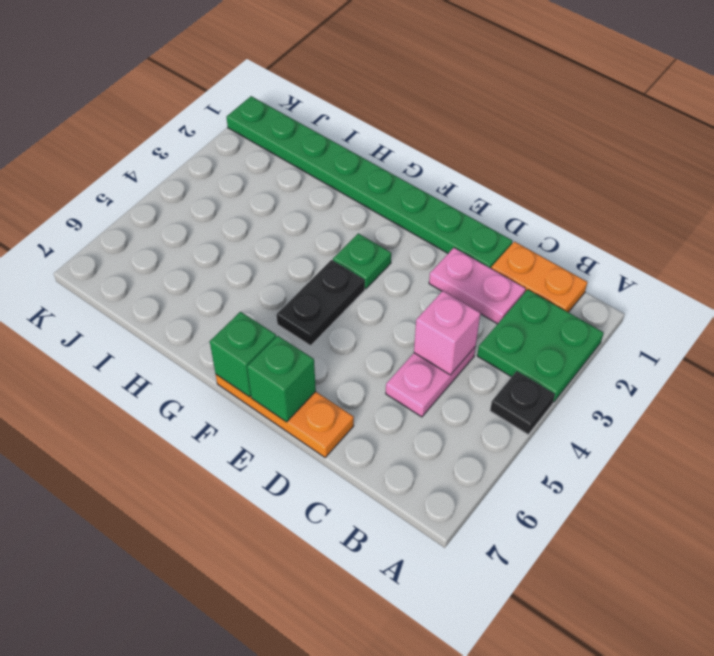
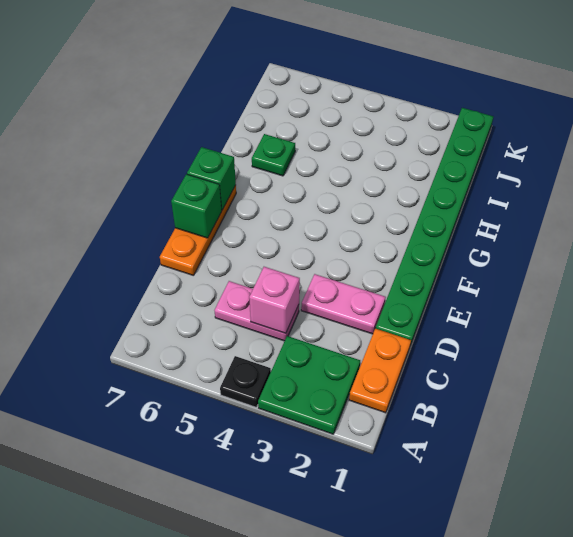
pink plate C2:D2 level 1 -> pink plate D2:D3 level 1
green plate F3 level 1 -> green plate H6 level 1
black plate F4:F5 level 1 -> none

